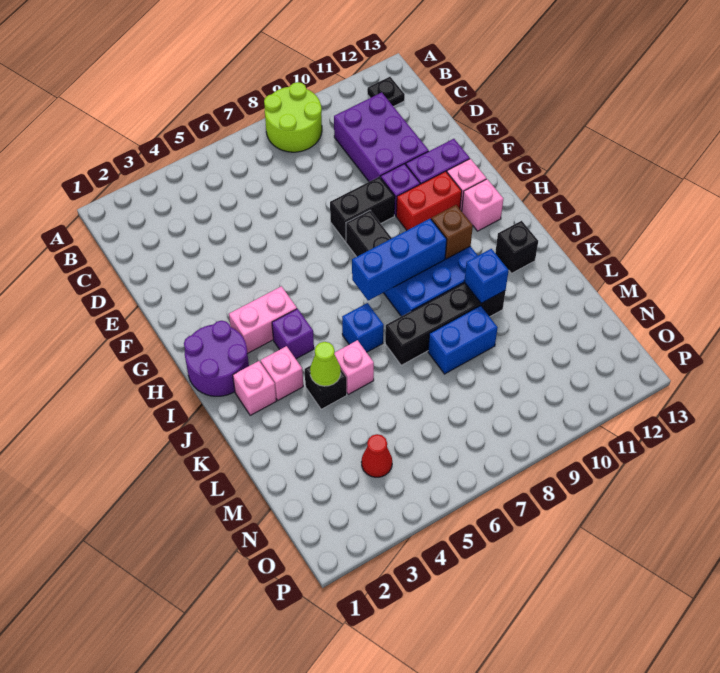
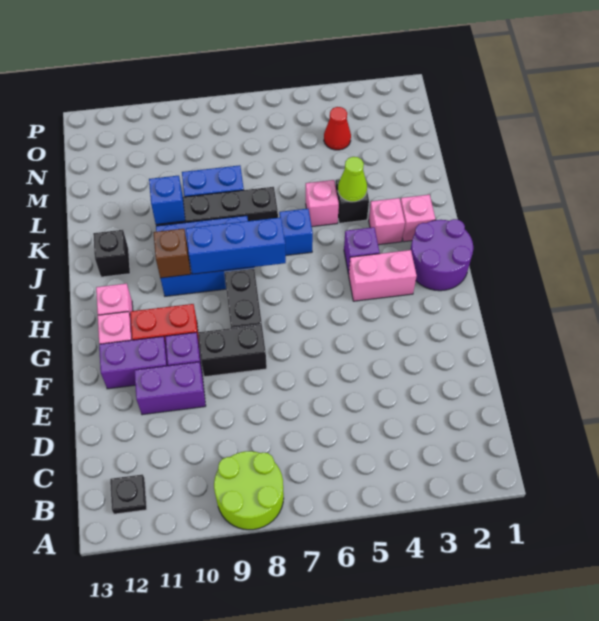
purple brick C10:E11 level 1 -> purple brick E10:E11 level 1

